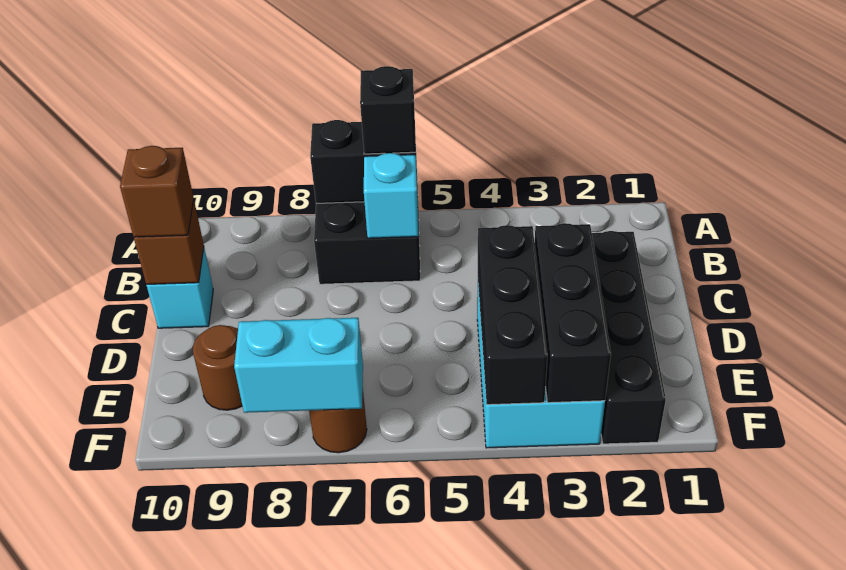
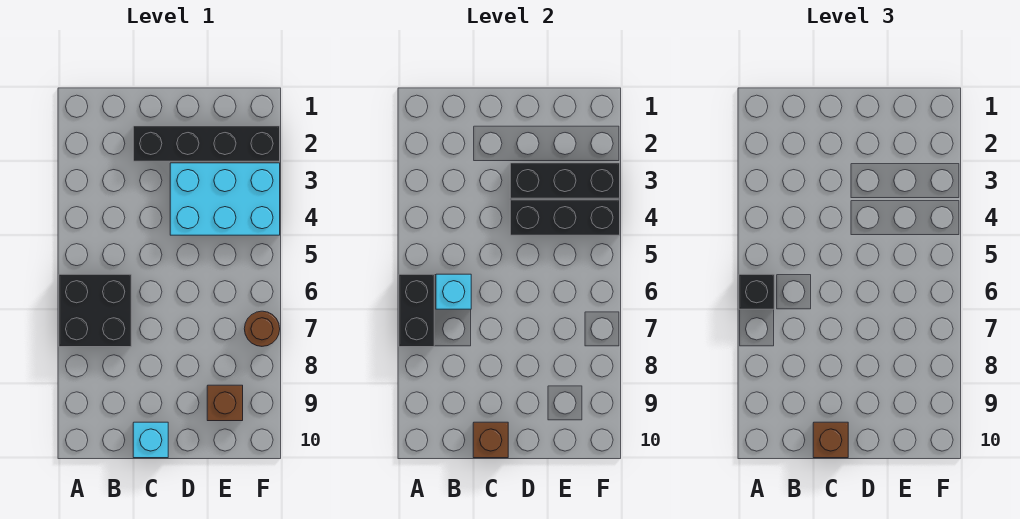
brown round brick E9 level 1 -> brown brick E9 level 1
cyan brick F7:F8 level 2 -> none

